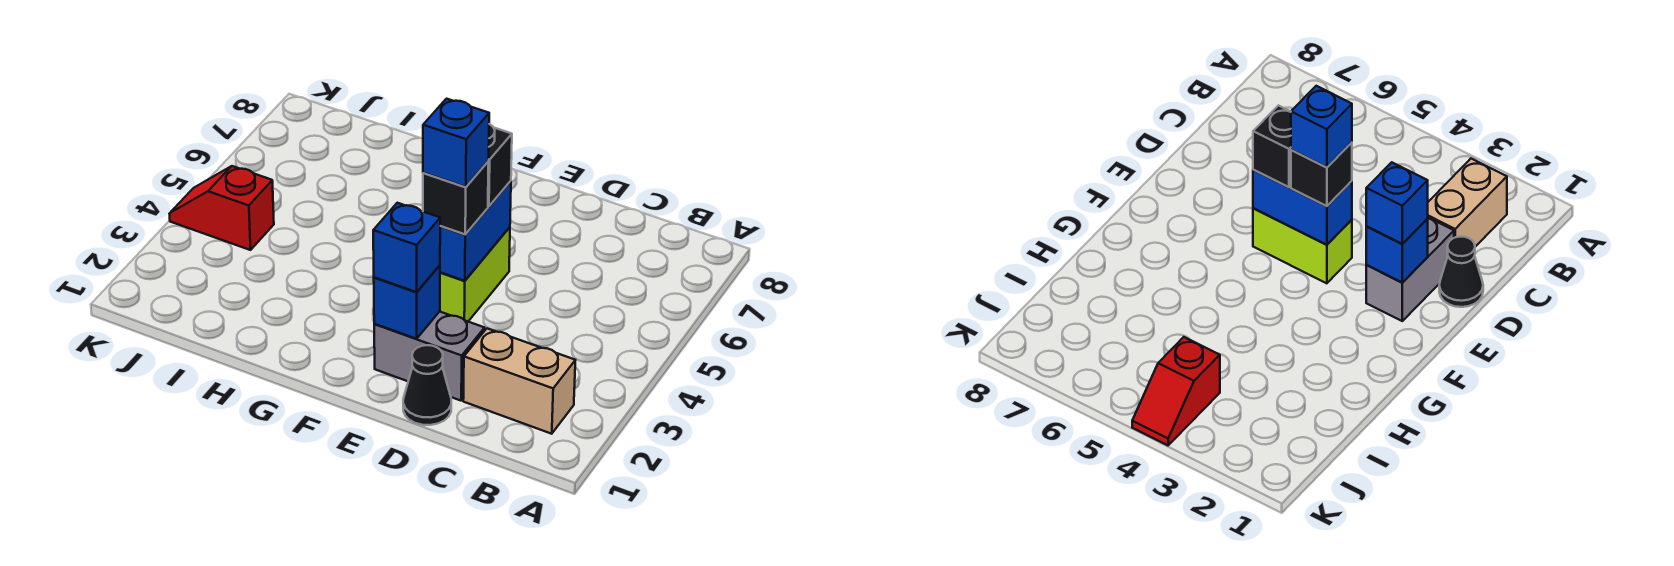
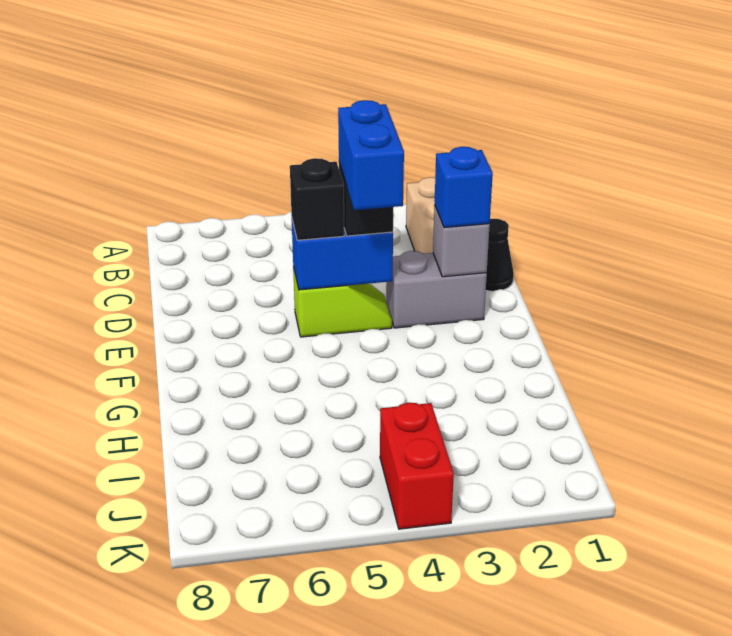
grey brick D2:E2 level 1 -> grey brick E2:E3 level 1
blue brick E2 level 2 -> grey brick E2 level 2
lime brick E4:E5 level 1 -> lime slope E4:E5 level 1 top 5
blue brick E4 level 4 -> blue brick E4:F4 level 4
red slope J4:K4 level 1 top J -> red brick J4:K4 level 1

